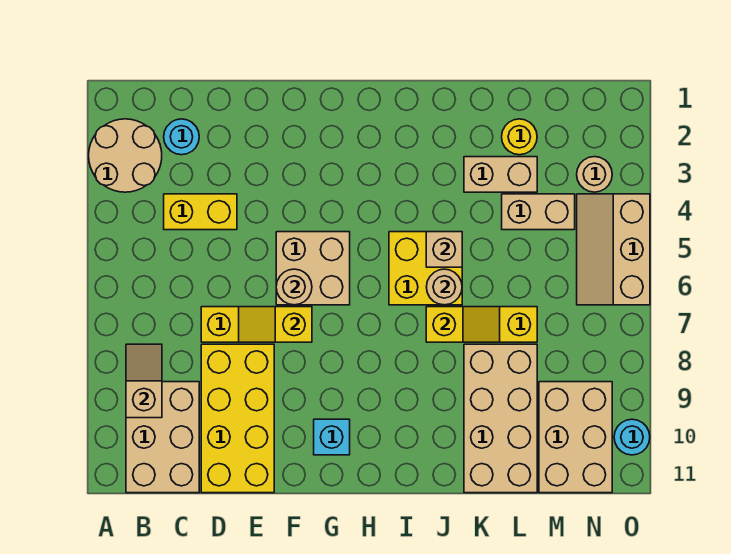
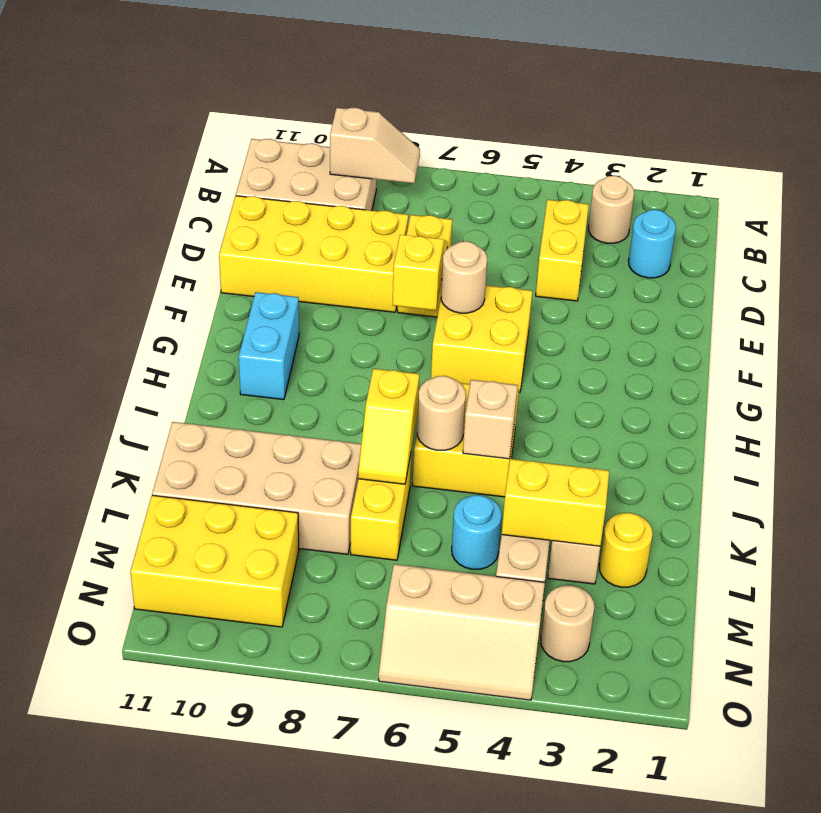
tan round brick A2:B3 level 1 -> tan round brick B3 level 1
tan brick F5:G6 level 1 -> yellow brick F5:G6 level 1
cyan brick G10 level 1 -> cyan brick G10:H10 level 1
none -> yellow brick L3:L4 level 2
tan brick M9:N11 level 1 -> yellow brick M9:N11 level 1
tan slope N4:O6 level 1 top O -> tan slope N4:O6 level 1 top N
cyan round brick O10 level 1 -> cyan round brick L5 level 1

